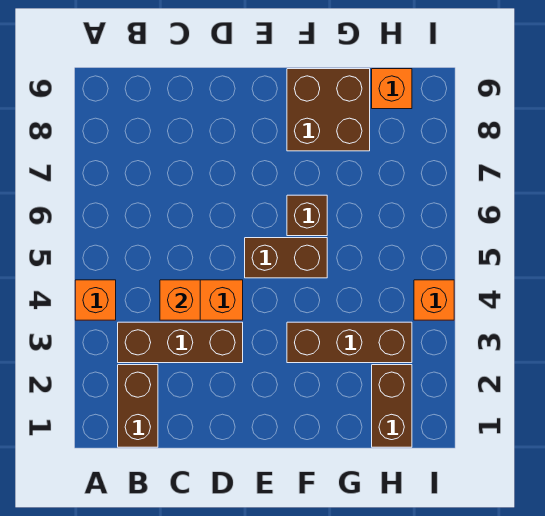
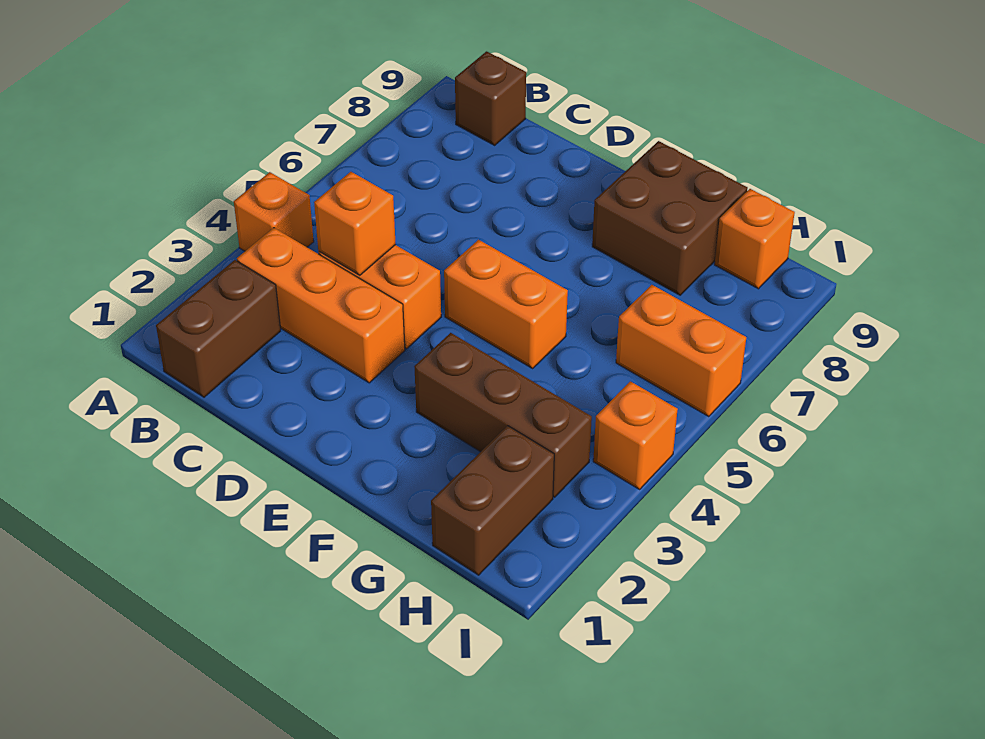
brown brick B3:D3 level 1 -> orange brick B3:D3 level 1
brown brick E5:F5 level 1 -> orange brick E5:F5 level 1
brown brick F6 level 1 -> brown brick B9 level 1
none -> orange brick H6:I6 level 1

